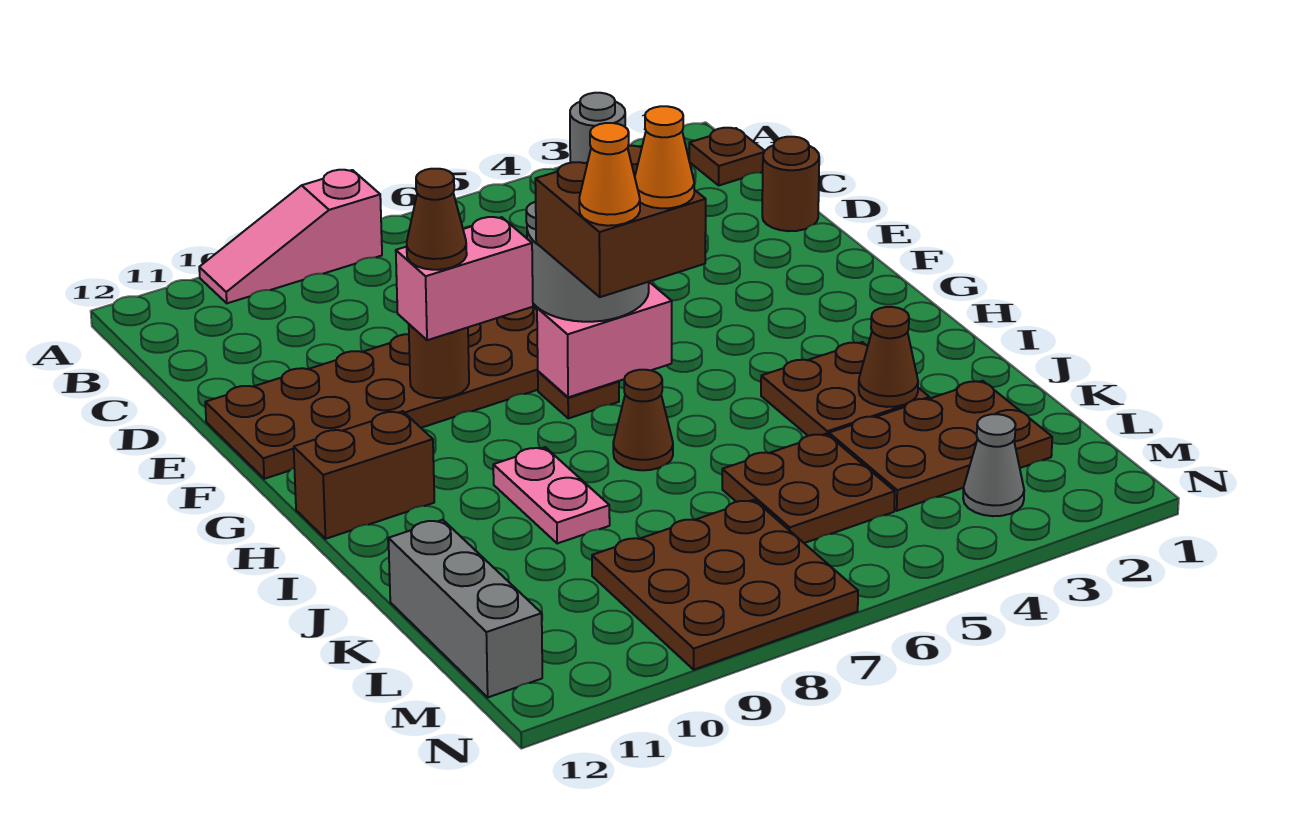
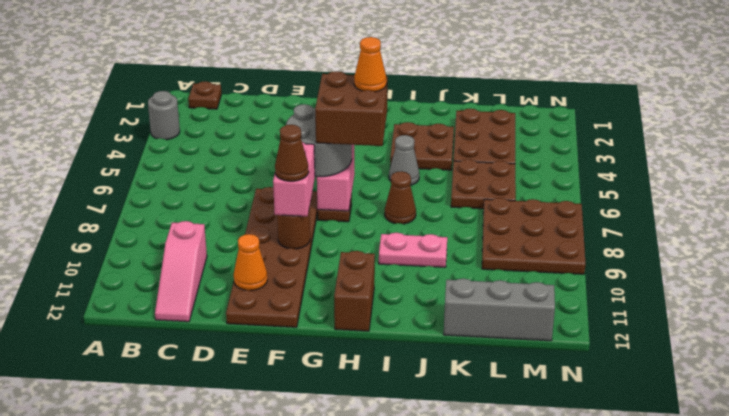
pink slope A8:A10 level 1 top 8 -> pink slope C10:C12 level 1 top 10
brown round brick D1 level 1 -> none
orange cone H7 level 5 -> orange cone E11 level 2
brown cone J3 level 2 -> none
grey cone M3 level 1 -> grey cone I5 level 1

